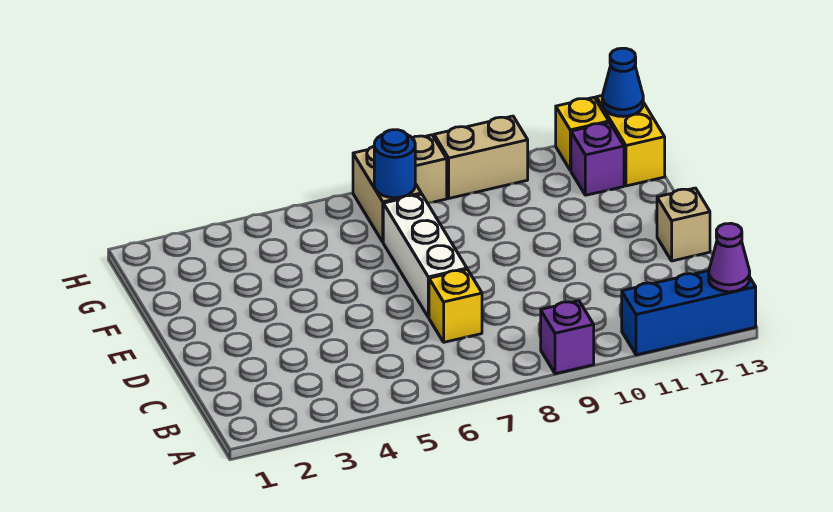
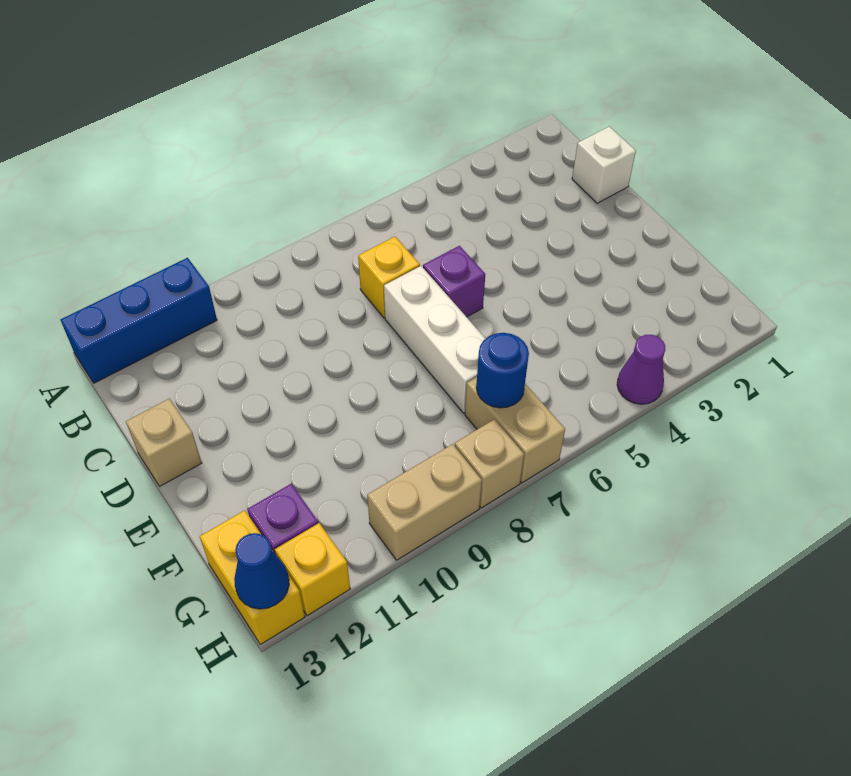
purple brick A9 level 1 -> purple brick D6 level 1
purple cone A13 level 2 -> purple cone H4 level 1
none -> white brick C1 level 1

